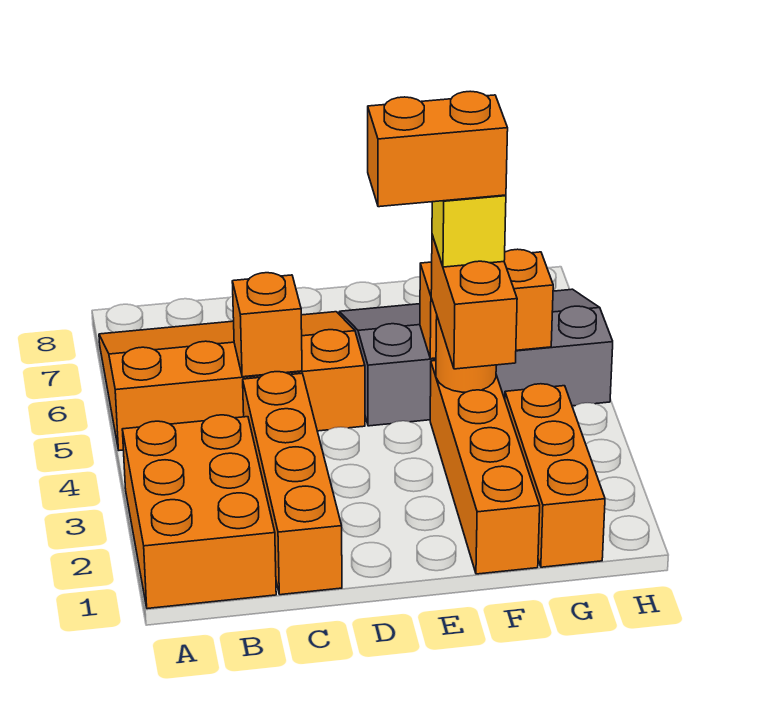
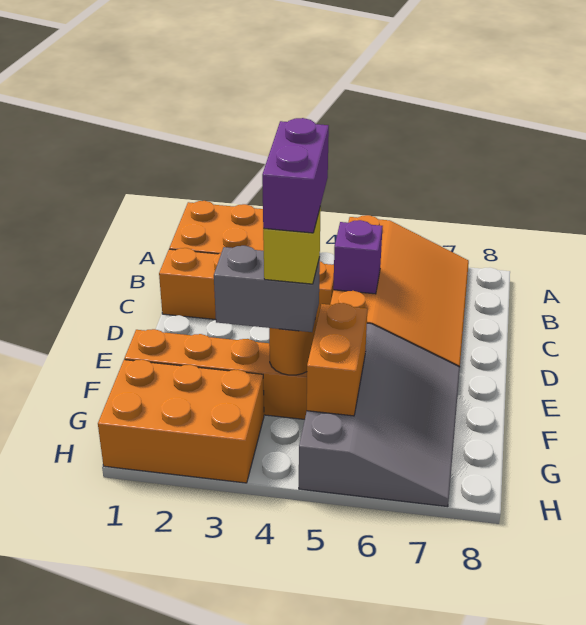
orange brick C5 level 2 -> purple brick C5 level 2
orange brick E4:F4 level 5 -> purple brick E4:F4 level 5
orange brick F3:F4 level 3 -> grey brick F3:F4 level 3
orange brick G1:G3 level 1 -> orange brick G1:H3 level 1

